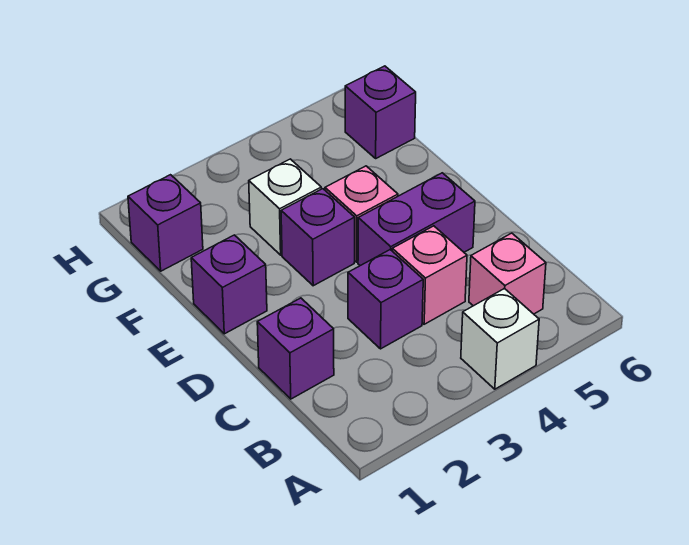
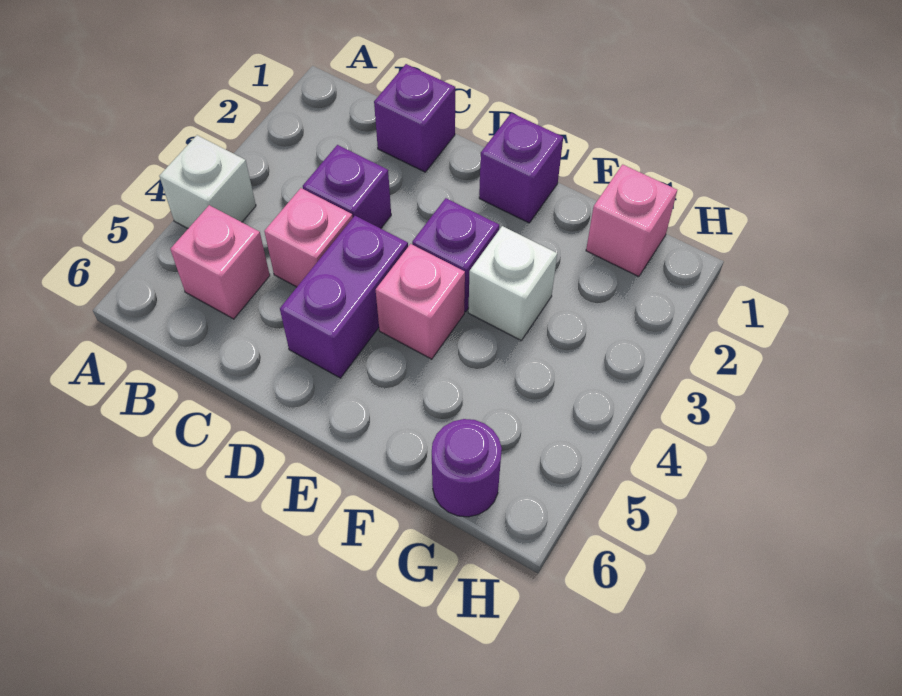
purple brick G1 level 1 -> pink brick G1 level 1
purple brick G6 level 1 -> purple round brick G6 level 1

